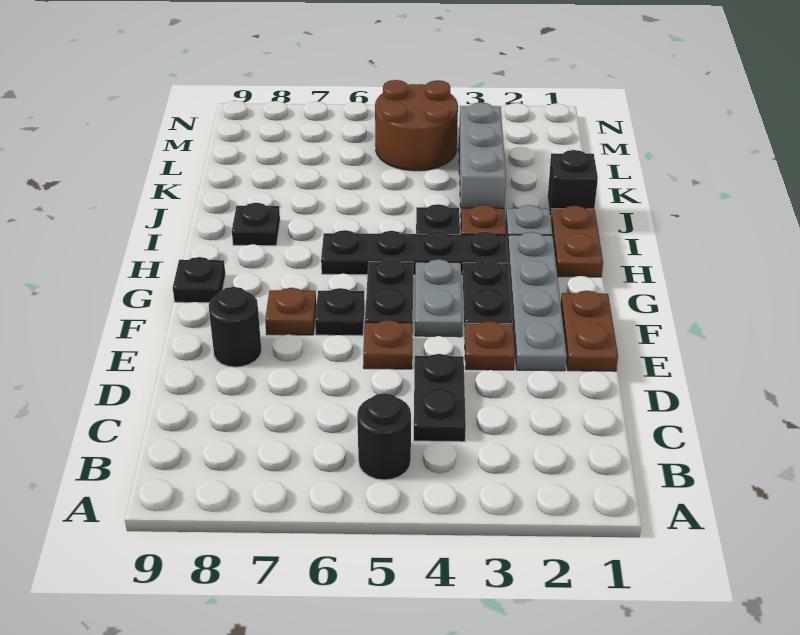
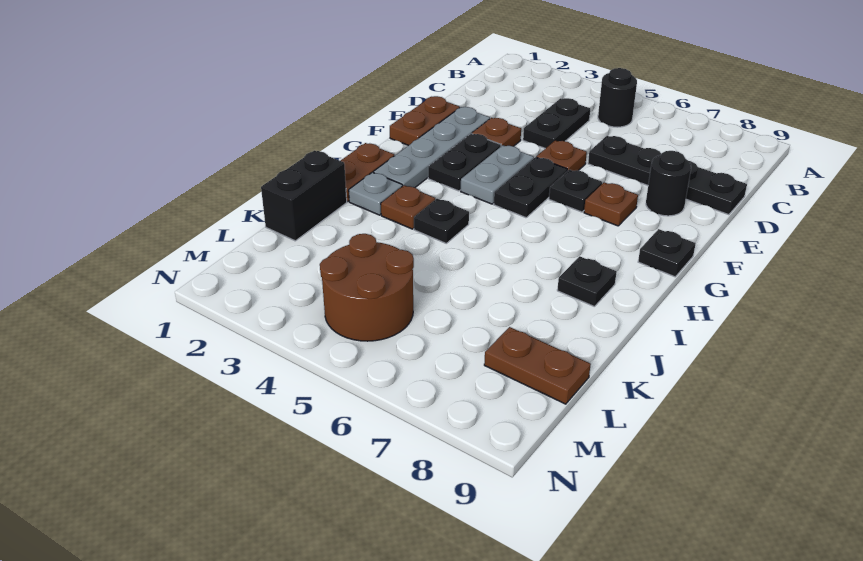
black plate H3:H6 level 1 -> black plate D6:D9 level 1
black brick J1 level 1 -> black brick J1:K1 level 1
grey brick J3:L3 level 1 -> none
none -> brown plate L8:L9 level 1

